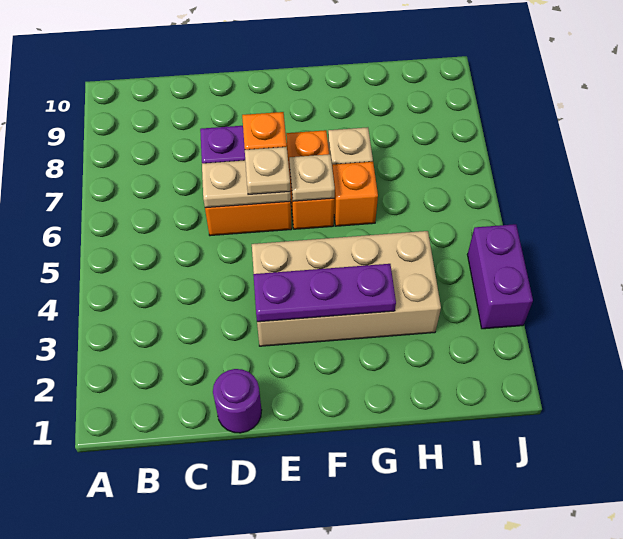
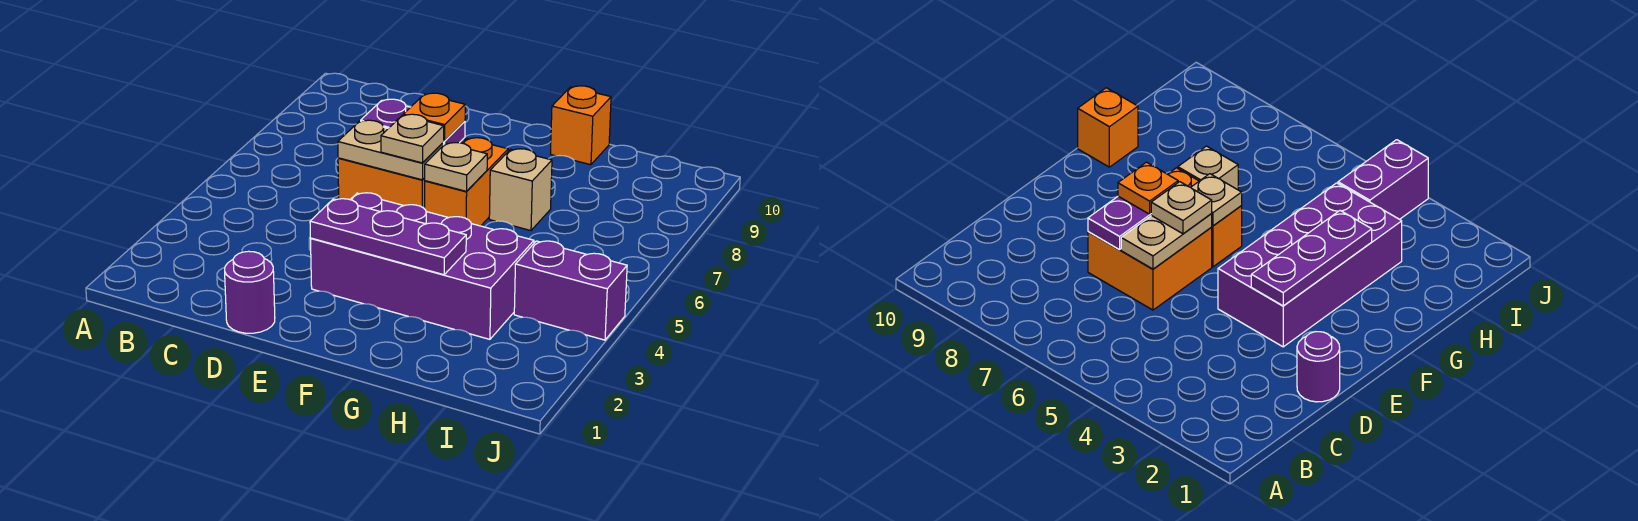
tan brick E3:H4 level 1 -> purple brick E3:H4 level 1
orange brick G6 level 1 -> orange brick G10 level 1
purple brick J3:J4 level 1 -> purple brick I4:J4 level 1

